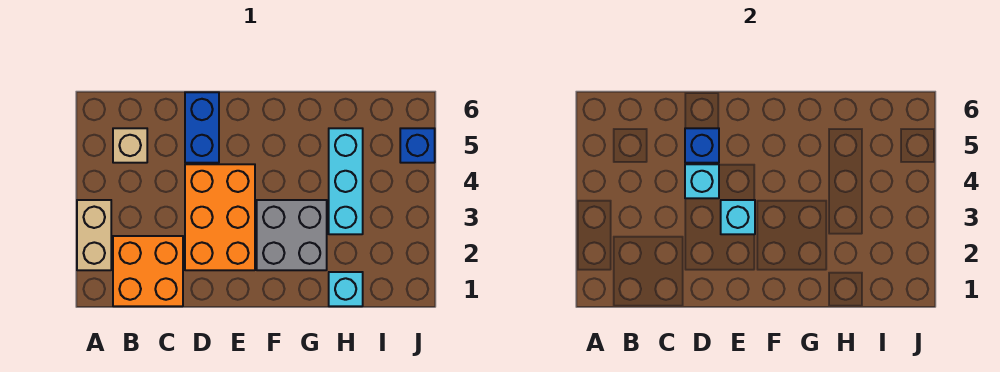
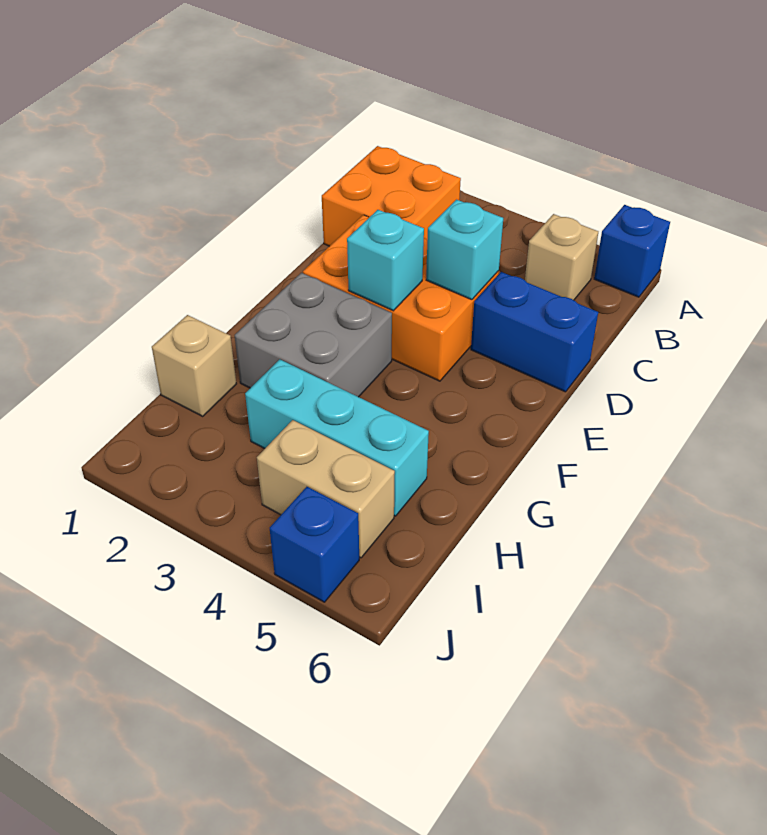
tan brick A2:A3 level 1 -> tan brick I4:I5 level 1
blue brick D5 level 2 -> blue brick A6 level 1
cyan brick H1 level 1 -> tan brick H1 level 1

